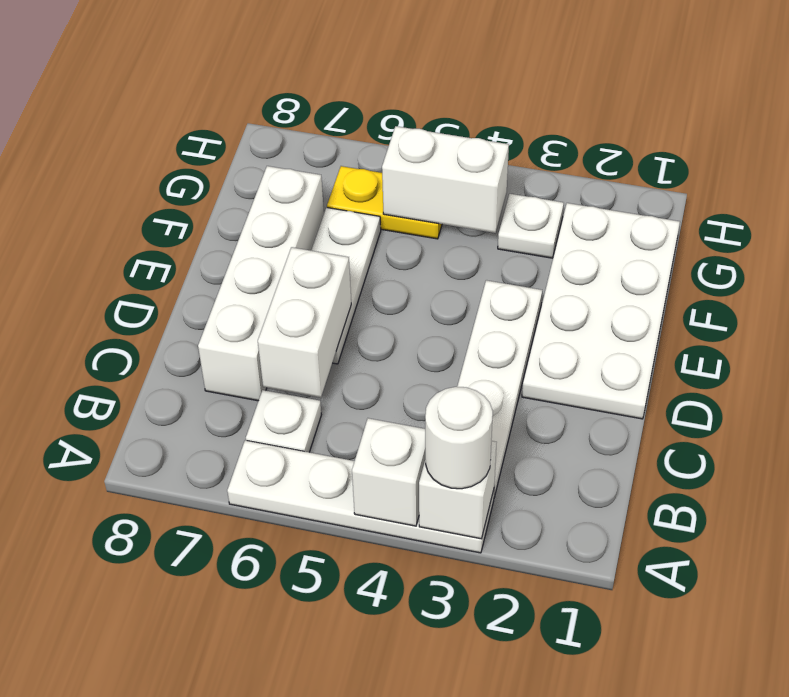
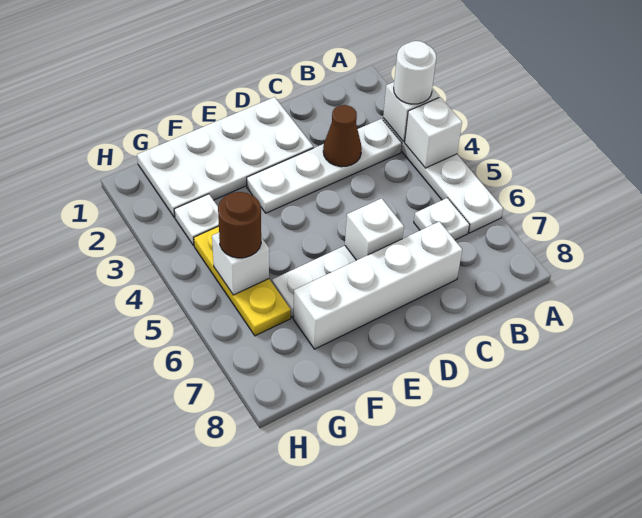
none -> brown cone C3 level 2
white brick C6:D6 level 2 -> white brick D6 level 2
white brick G4:G5 level 2 -> white brick G5 level 2
yellow plate G5:G6 level 1 -> yellow plate G4:G6 level 1
none -> brown round brick G5 level 3

